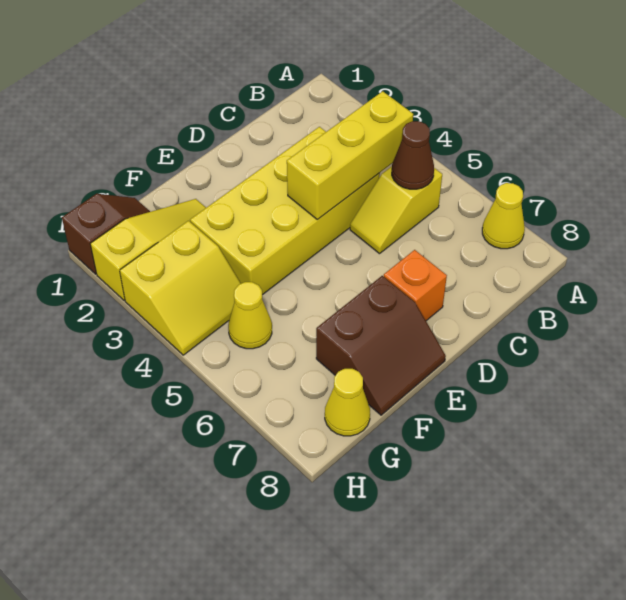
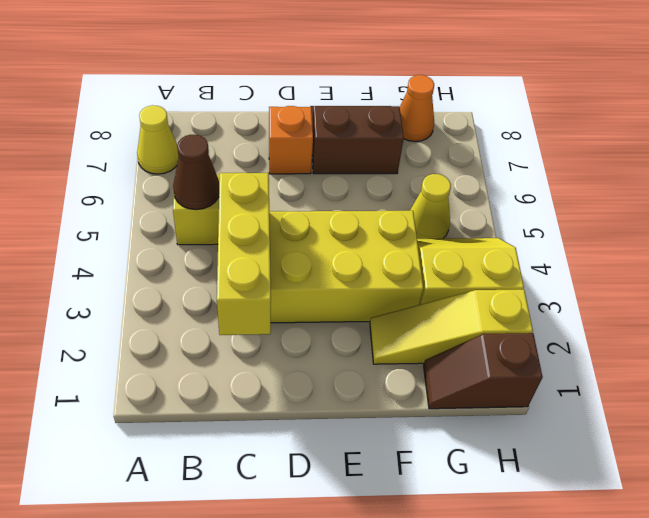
yellow brick B4:D4 level 2 -> yellow brick C2:C4 level 2
yellow cone G8 level 1 -> orange cone G8 level 1

